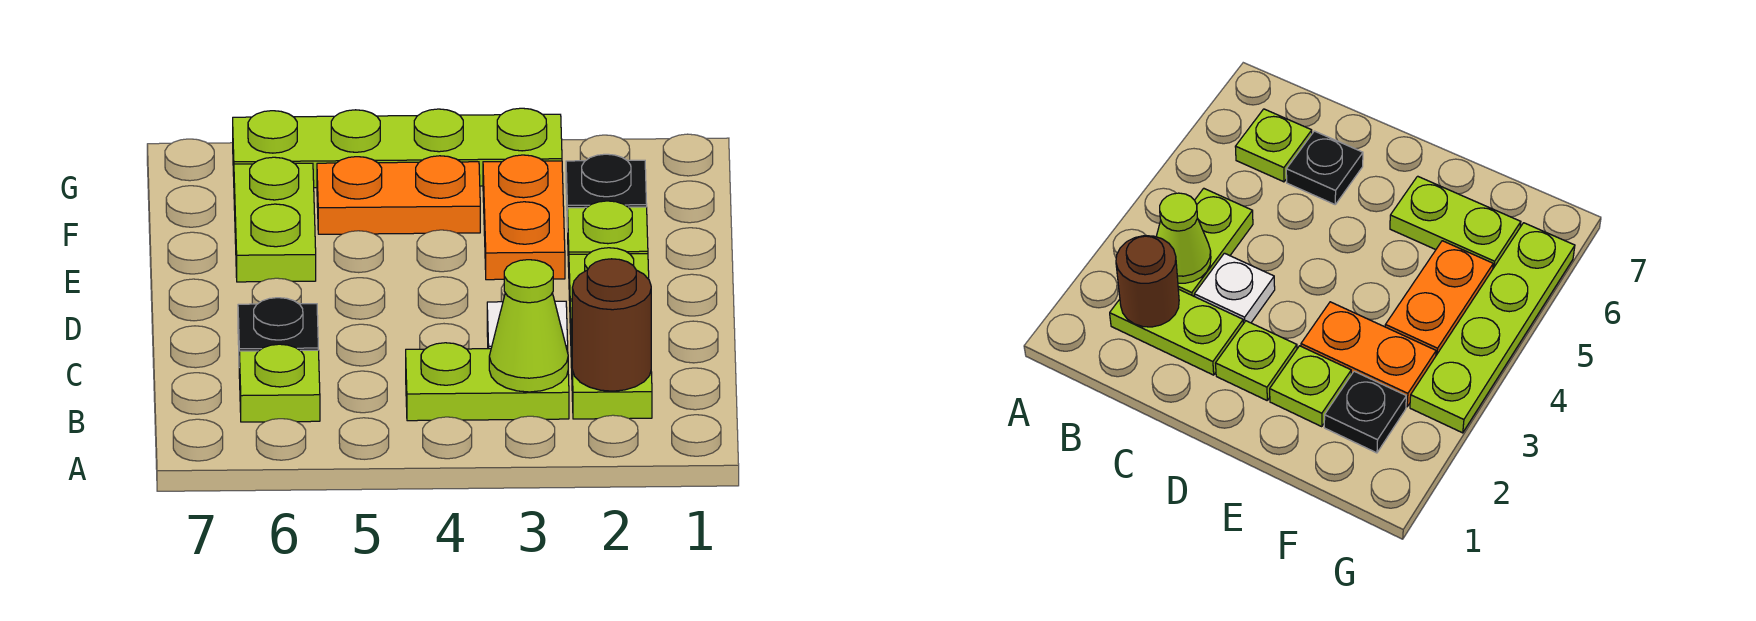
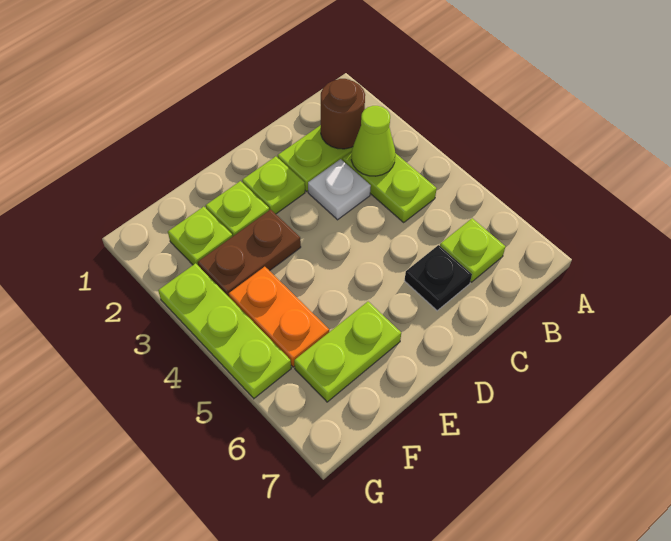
orange plate E3:F3 level 1 -> brown plate E3:F3 level 1
black plate F2 level 1 -> lime plate F2 level 1
lime plate G3:G6 level 1 -> lime plate G3:G5 level 1

